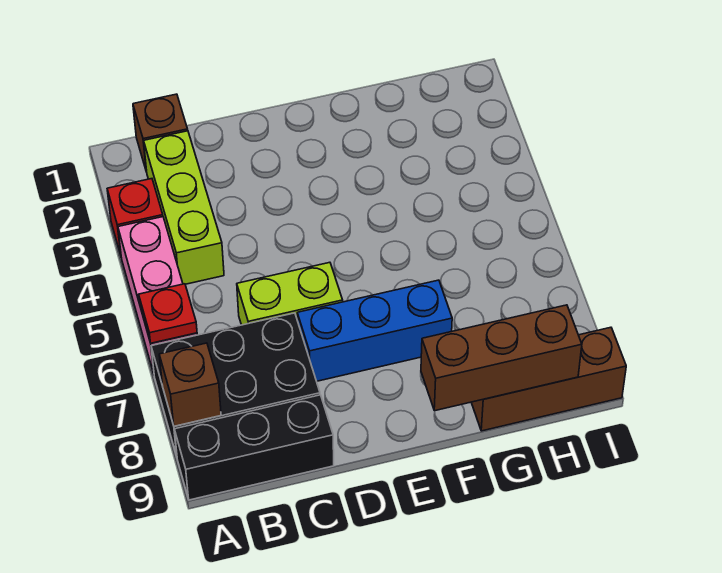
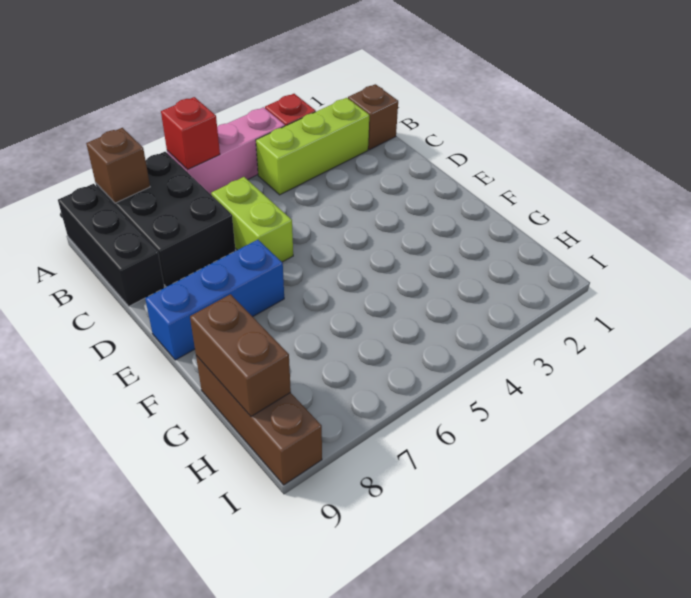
red plate A6 level 2 -> red brick A6 level 2
blue brick D7:F7 level 1 -> blue brick E7:E9 level 1
brown brick F9:H9 level 2 -> brown brick G9:H9 level 2

